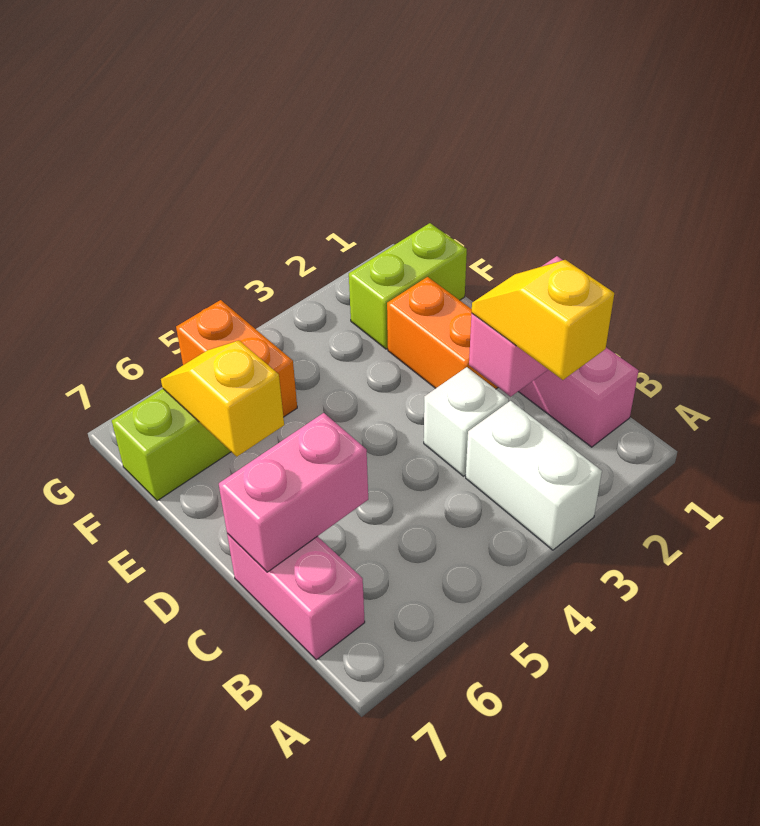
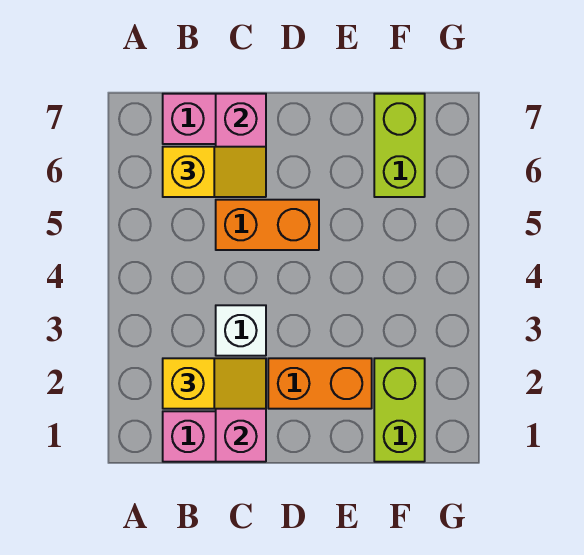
white brick A3:B3 level 1 -> none
yellow slope E6:F6 level 2 top E -> yellow slope B6:C6 level 3 top B
orange brick F5:G5 level 1 -> orange brick C5:D5 level 1

